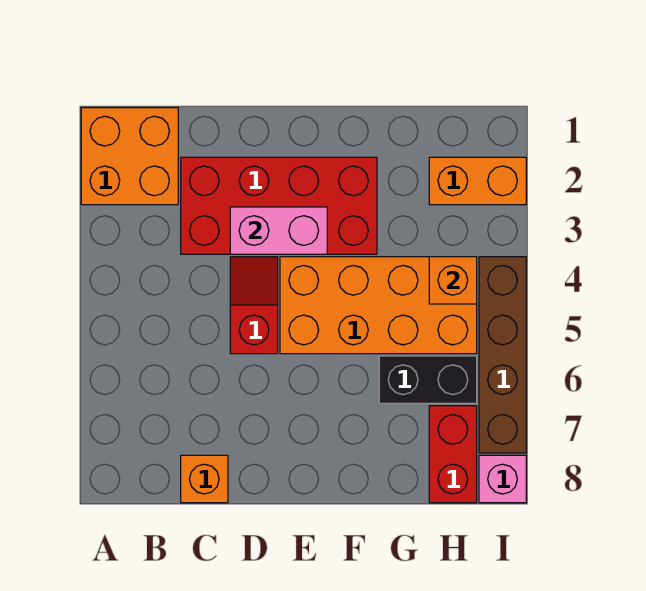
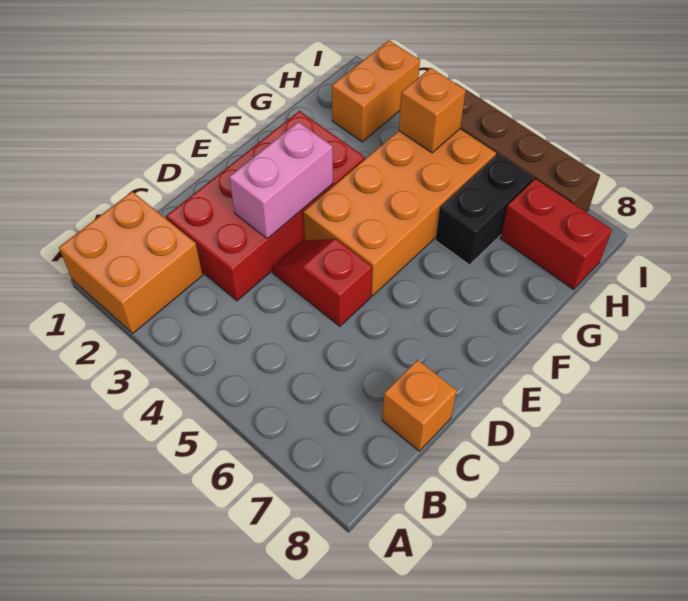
pink brick I8 level 1 -> none

